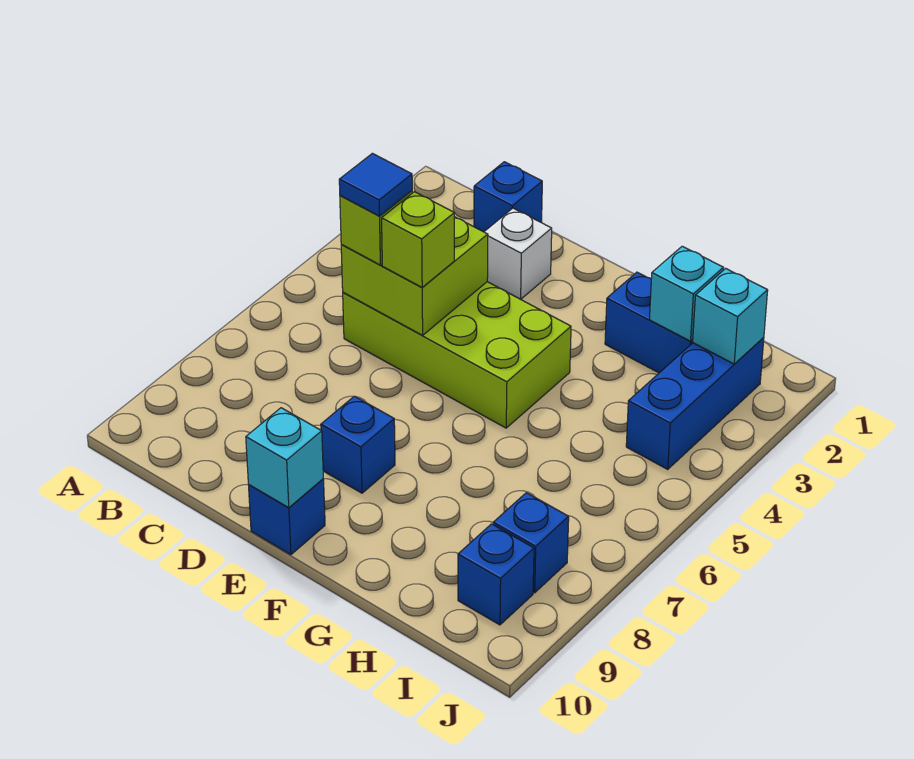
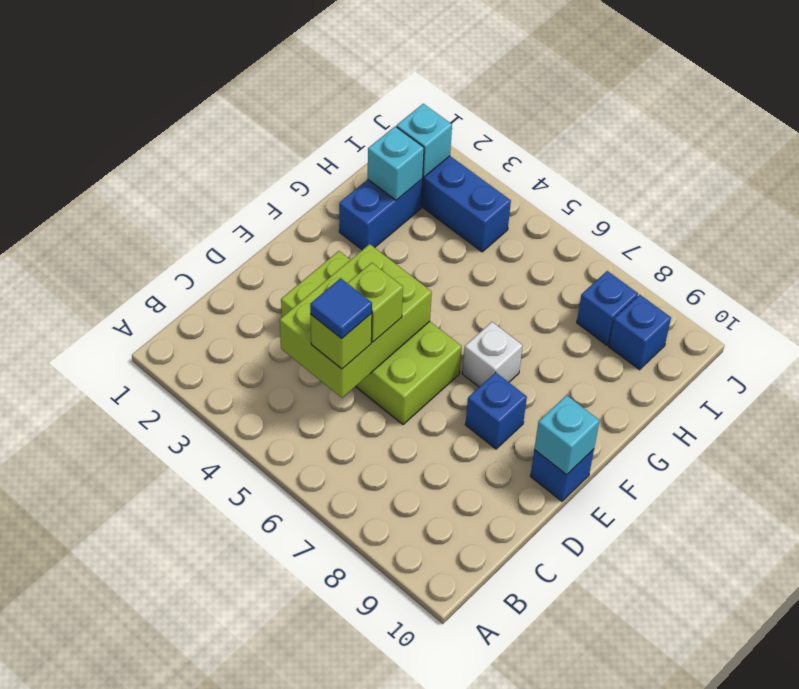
blue brick C1 level 1 -> none
lime brick C4:F5 level 1 -> lime brick D3:E6 level 1
lime brick C4:D5 level 2 -> lime brick C4:E5 level 2
white brick D2 level 1 -> white brick F7 level 1

